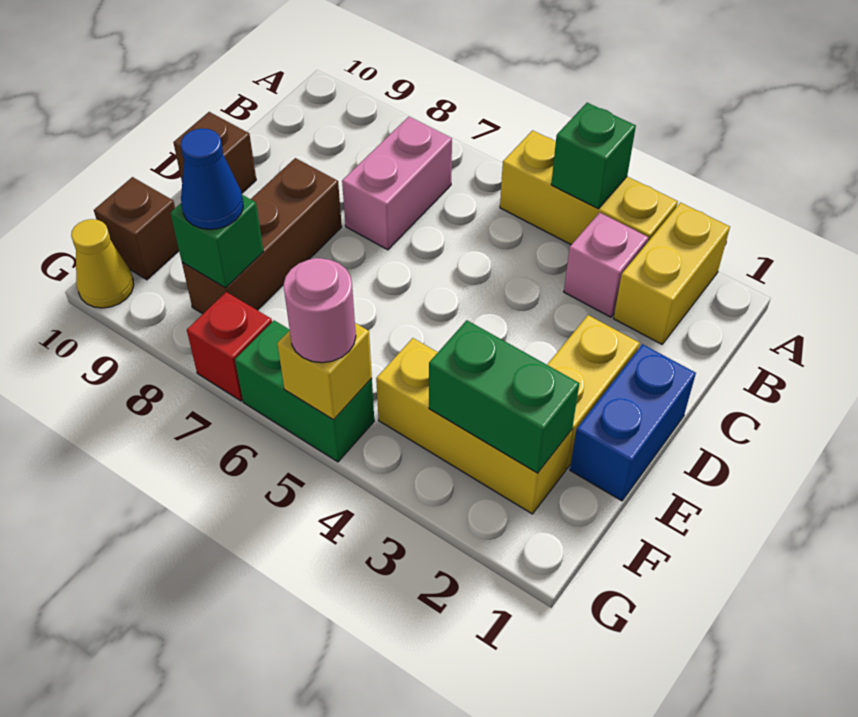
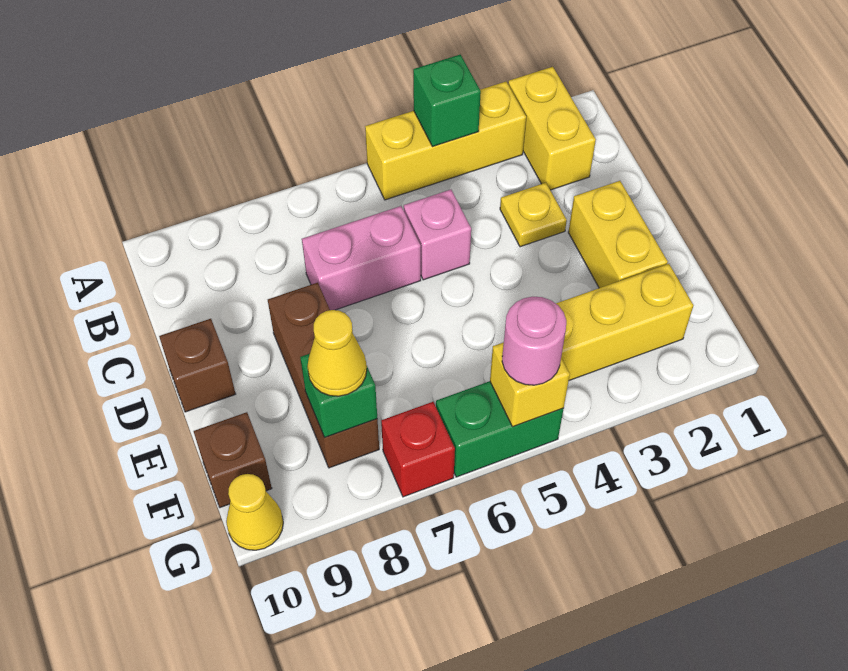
pink brick B3 level 1 -> pink brick C5 level 1
pink brick B7:C7 level 1 -> pink brick C6:C7 level 1
none -> yellow plate C3 level 1
blue brick D1:E1 level 1 -> none
green brick F2:F3 level 2 -> none
blue cone F8 level 3 -> yellow cone F8 level 3

